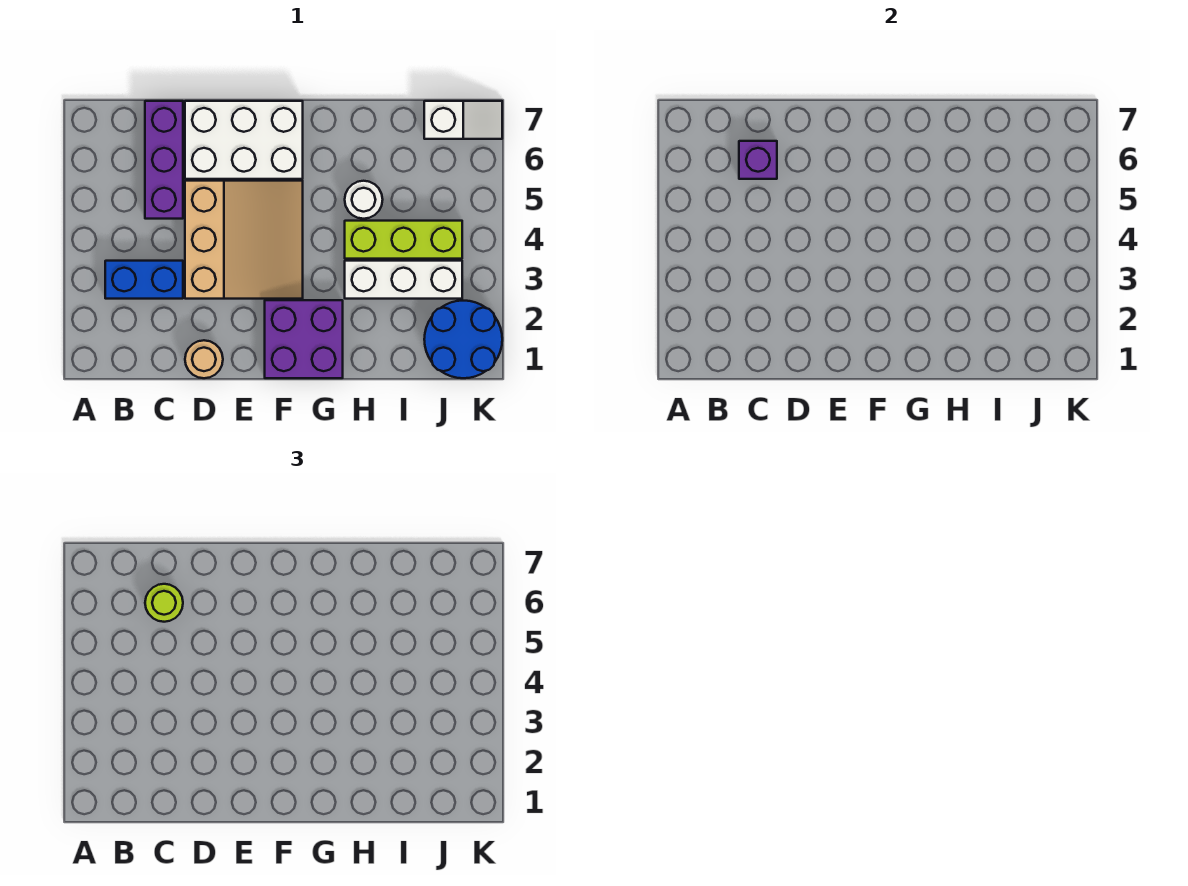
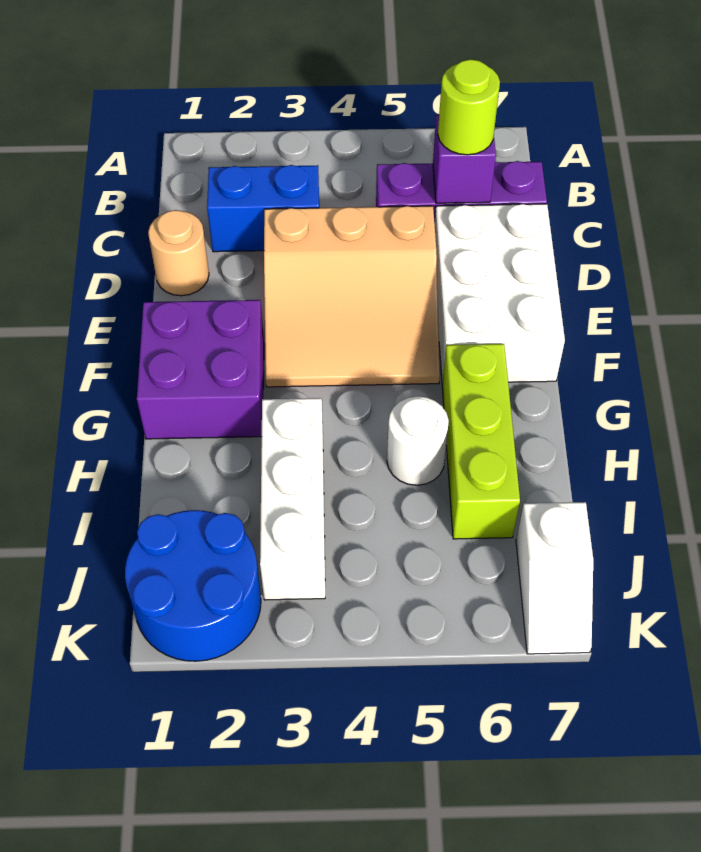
blue brick B3:C3 level 1 -> blue brick C2:C3 level 1
lime brick H4:J4 level 1 -> lime brick G6:I6 level 1

